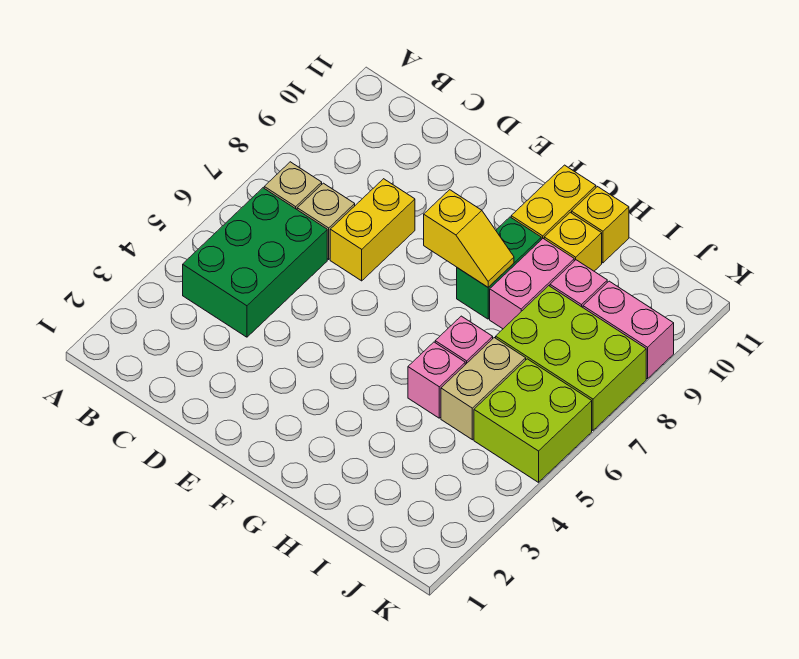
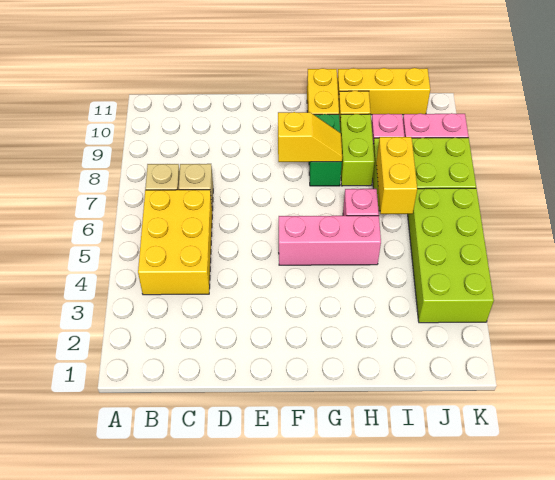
green brick B4:C6 level 1 -> yellow brick B4:C6 level 1
yellow brick D7:D8 level 1 -> yellow brick I6:I7 level 2
pink brick H5 level 1 -> pink brick F5:H5 level 1
pink brick H8:H9 level 1 -> lime brick H8:H9 level 1
yellow brick H11 level 1 -> yellow brick H11:J11 level 1
tan brick I5:I6 level 1 -> none
lime brick J5:K6 level 1 -> lime brick J3:K6 level 1

